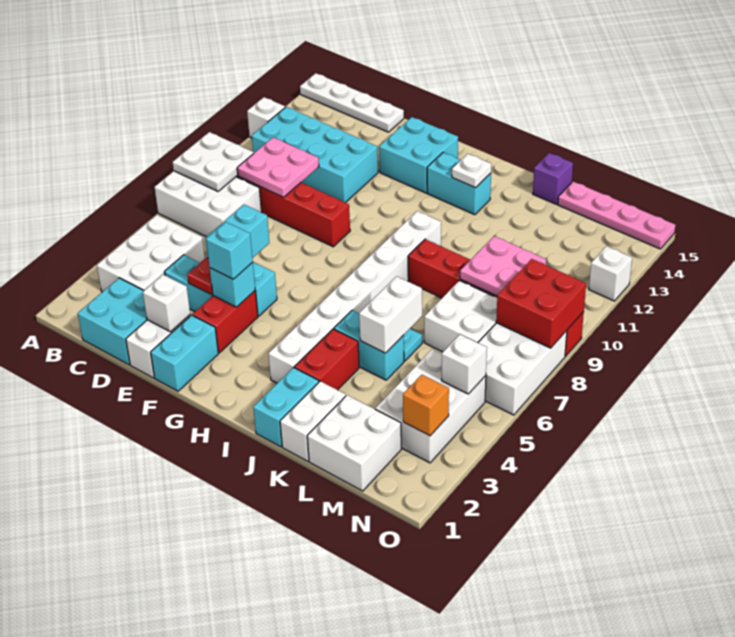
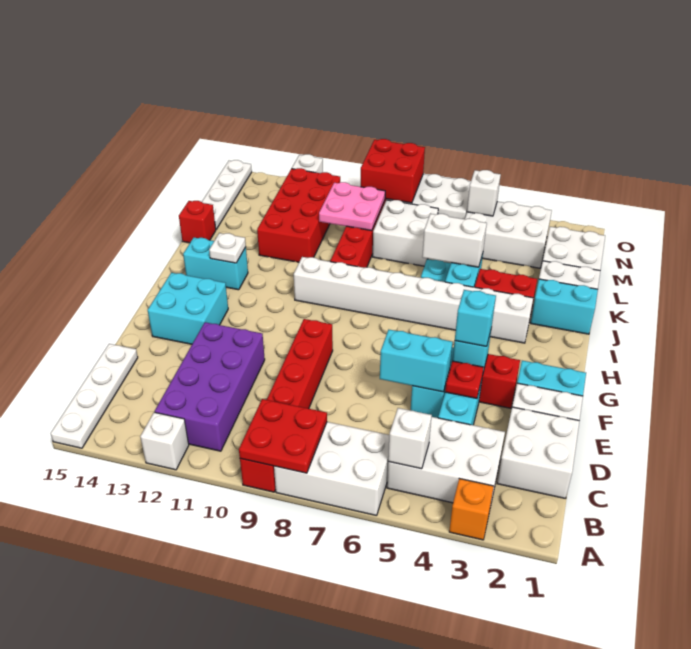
white brick A7:C8 level 1 -> white brick A6:B8 level 1
white plate A8:B9 level 2 -> red plate A8:B9 level 2
cyan brick B11:E12 level 1 -> purple brick B11:E12 level 1
cyan brick C1:D2 level 1 -> white brick C1:D2 level 1
pink plate C9:D10 level 2 -> none
white brick E2 level 2 -> white brick B5 level 2
cyan brick H13:I13 level 1 -> cyan brick I13:I14 level 1
none -> red brick K11:N12 level 1
purple brick K15 level 1 -> red brick K15 level 1
pink plate L15:O15 level 1 -> white plate L15:O15 level 1
orange brick N3 level 2 -> orange brick A3 level 1

